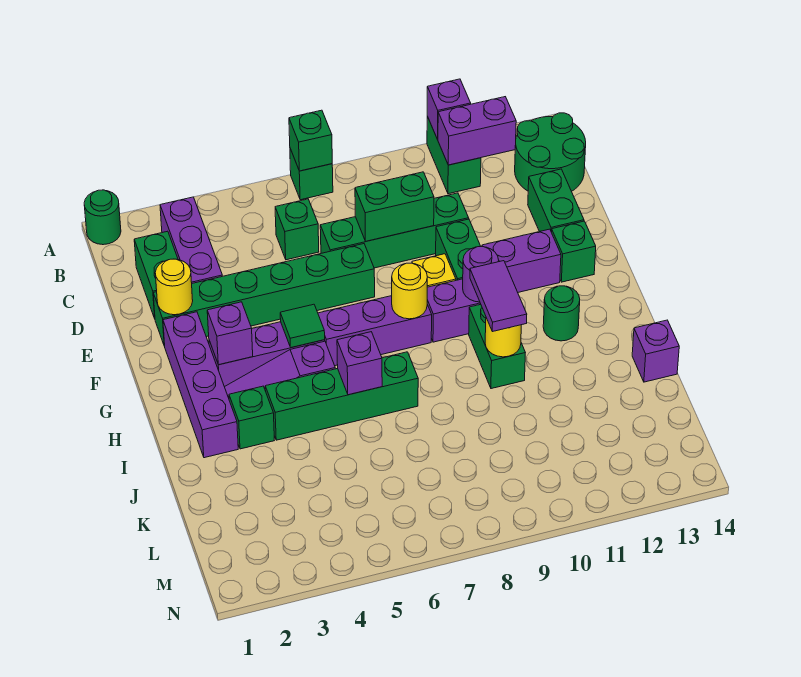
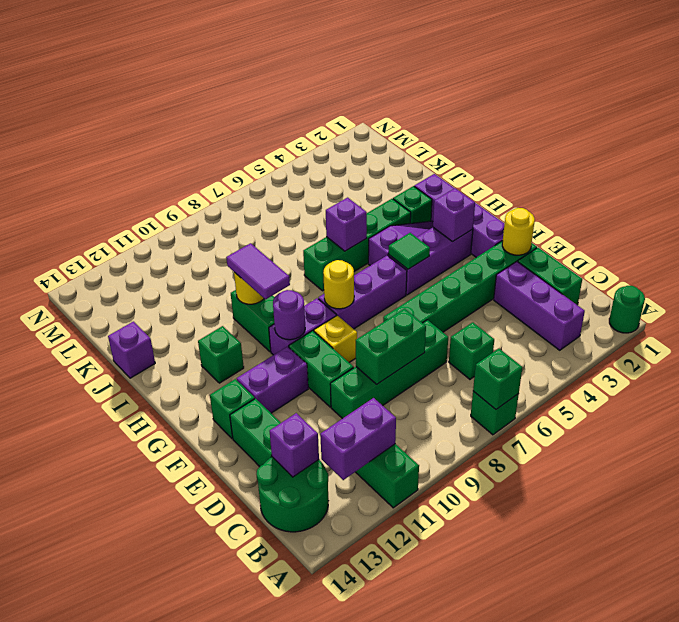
purple brick A11 level 2 -> purple brick C13 level 2
green round brick H12 level 1 -> green brick H12 level 1

